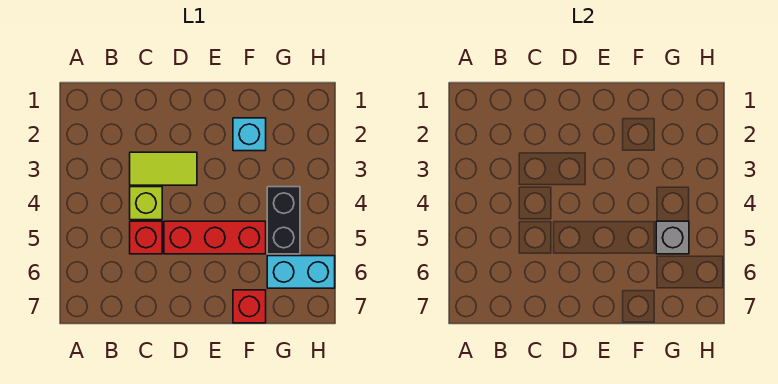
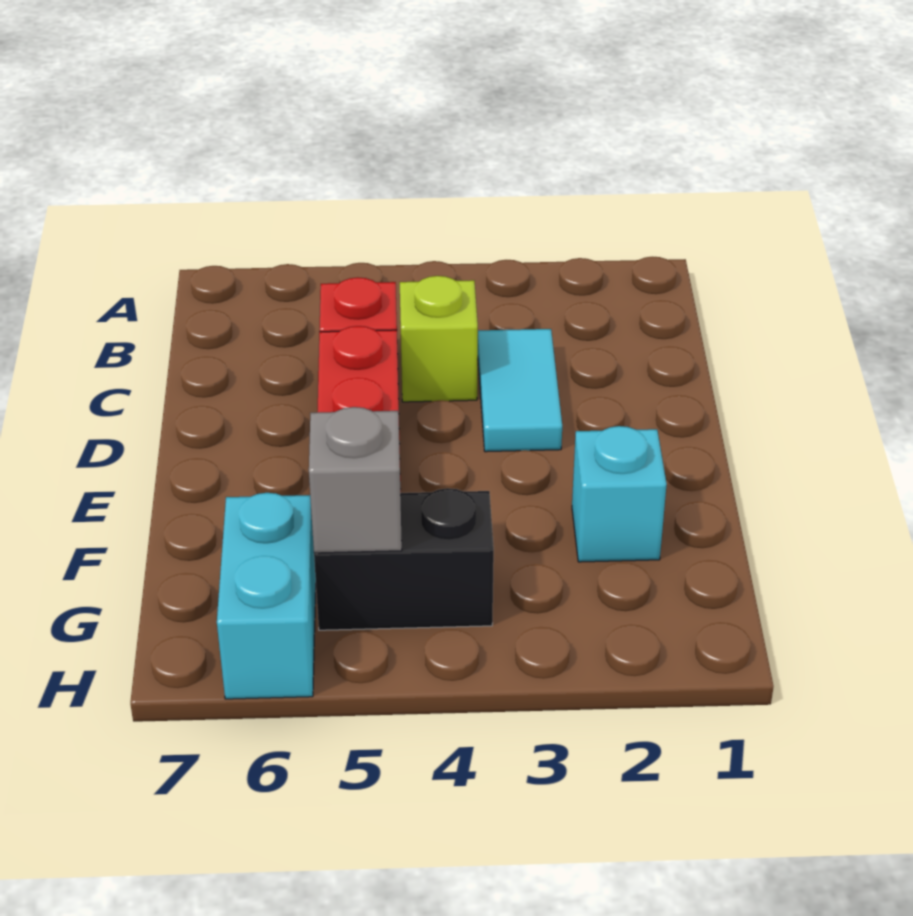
lime tile C3:D3 level 1 -> cyan tile C3:D3 level 1
red brick F7 level 1 -> none

